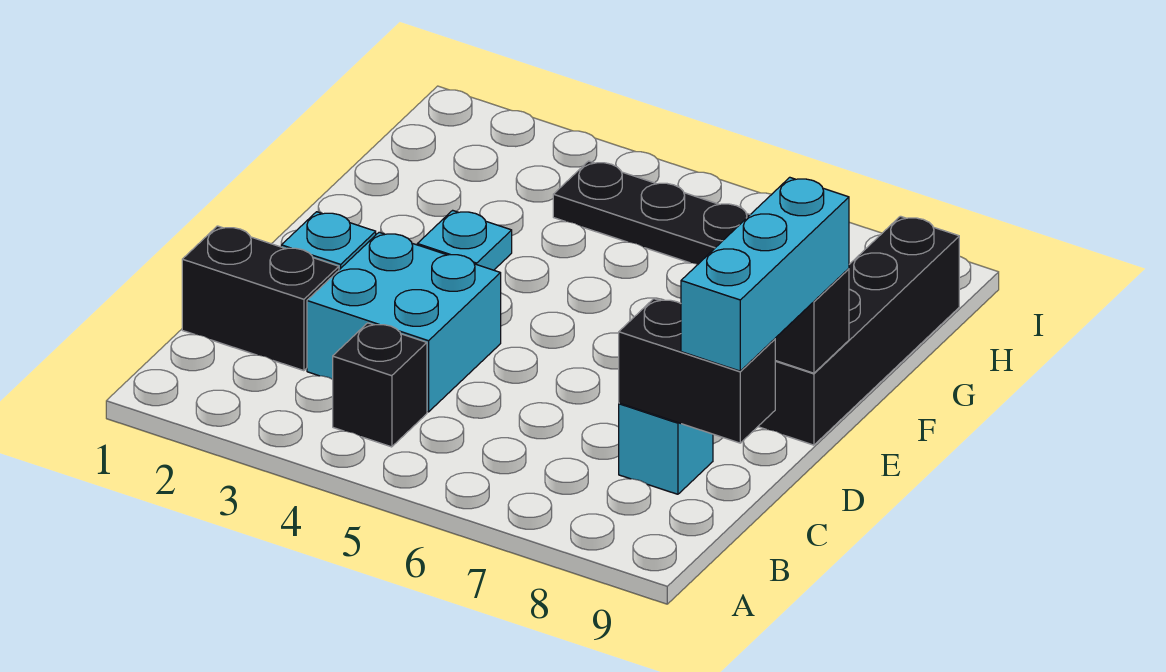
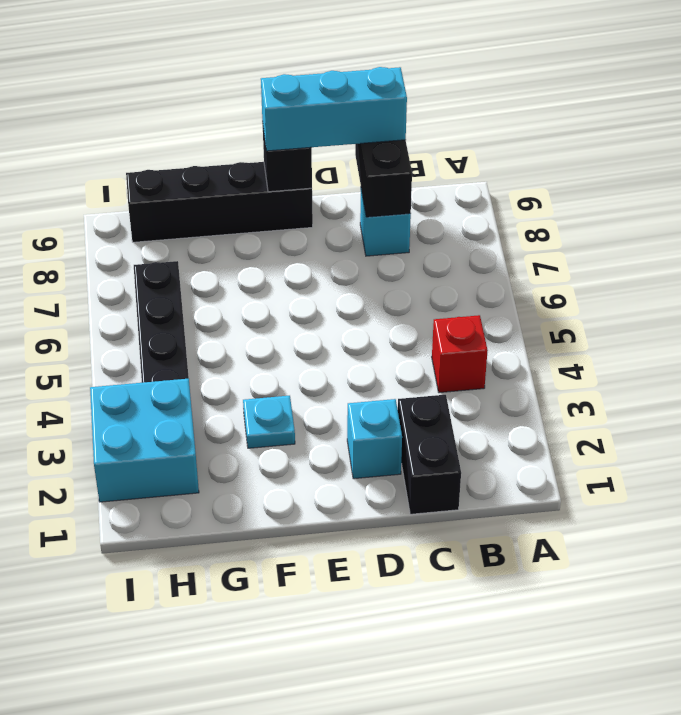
black brick B4 level 1 -> red brick B4 level 1
cyan brick C3:D4 level 1 -> cyan brick H2:I3 level 1

